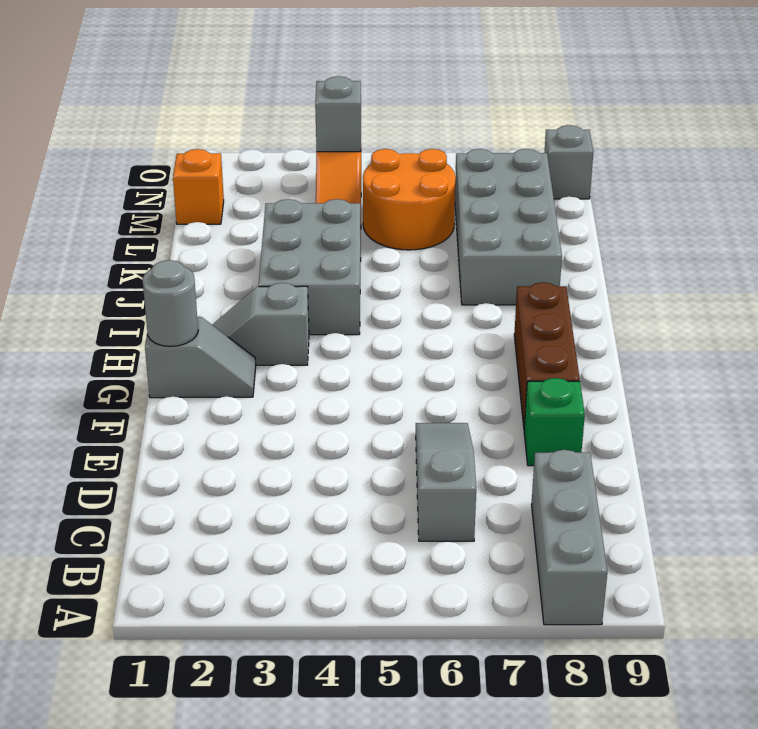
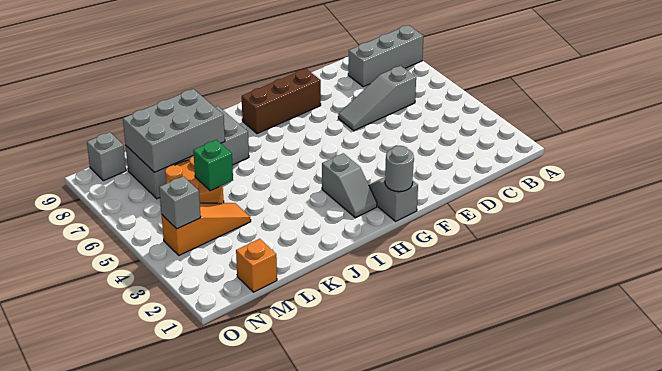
green brick E8 level 1 -> green brick L5 level 2
grey brick I3:K4 level 1 -> grey brick K7:M8 level 2

